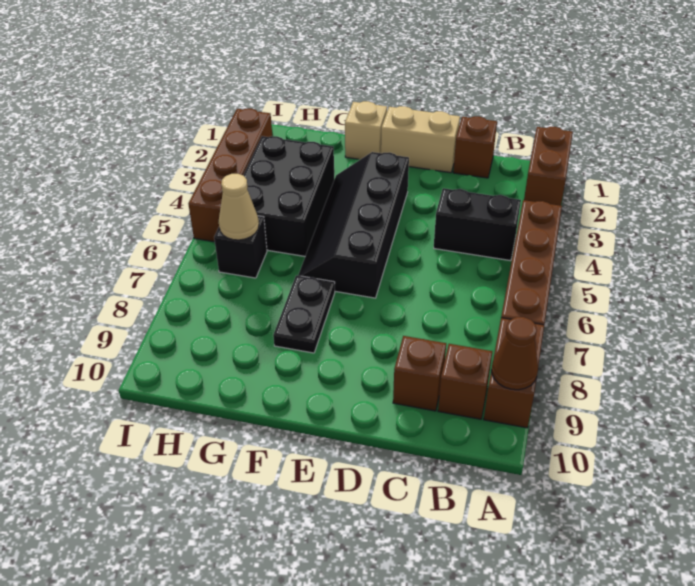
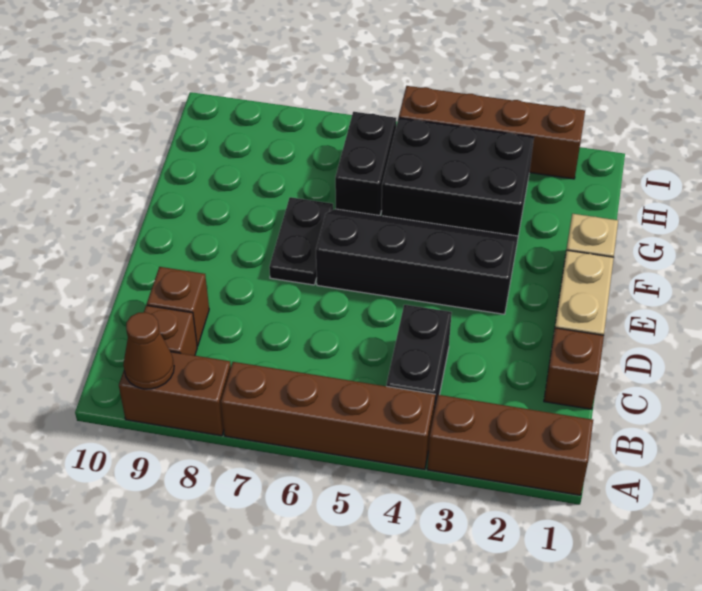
brown brick A1:A2 level 1 -> brown brick A1:A3 level 1
black plate F7:F8 level 1 -> black plate E7:F7 level 1
black brick H6 level 1 -> black brick G6:H6 level 1
tan cone H6 level 2 -> none

